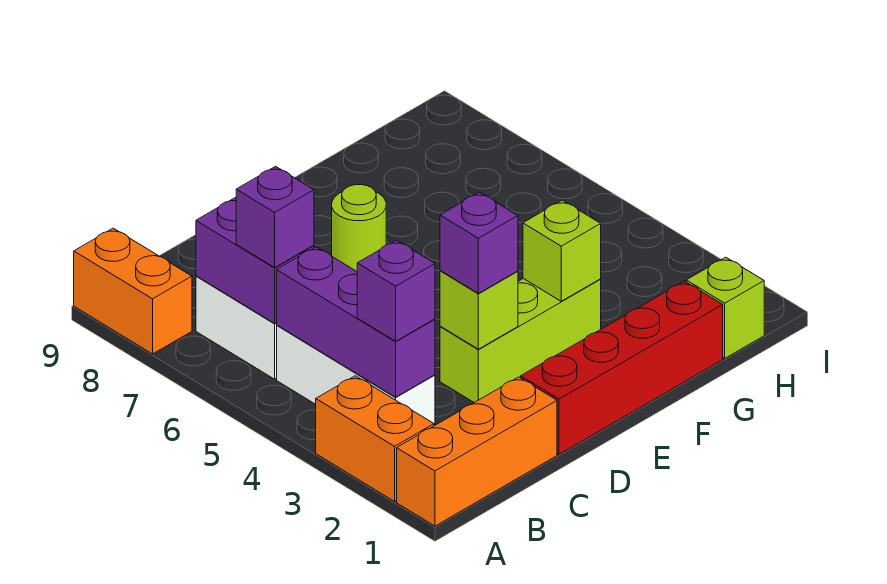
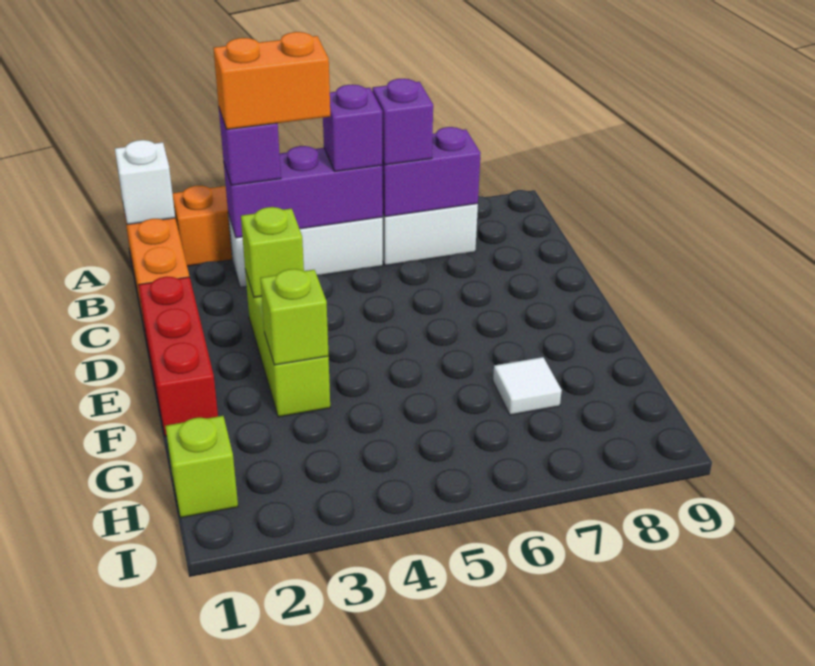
none -> white brick A1 level 2
orange brick A8:A9 level 1 -> orange brick B3:B4 level 4
red brick D1:G1 level 1 -> red brick D1:F1 level 1
purple brick D3 level 3 -> purple brick B5 level 3
lime round brick E7 level 1 -> none
none -> white tile G7 level 1

